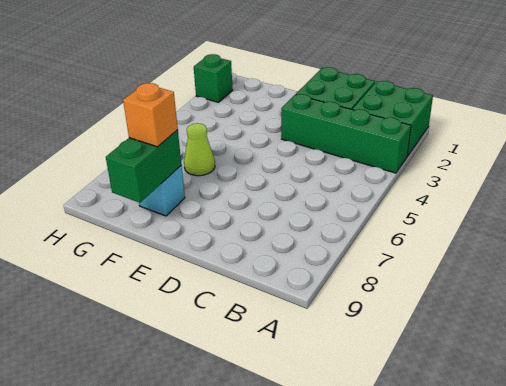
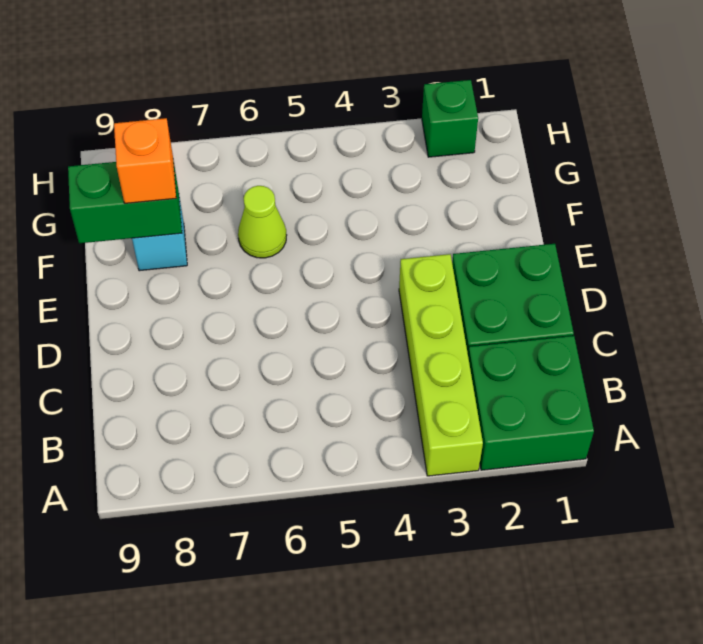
green brick A3:D3 level 1 -> lime brick A3:D3 level 1

